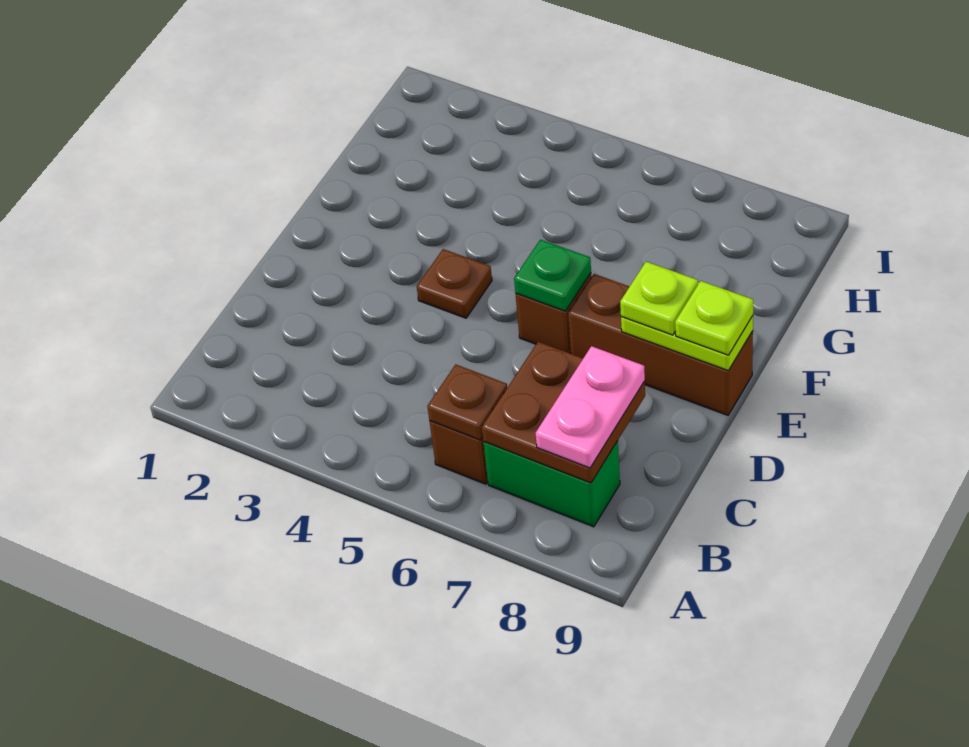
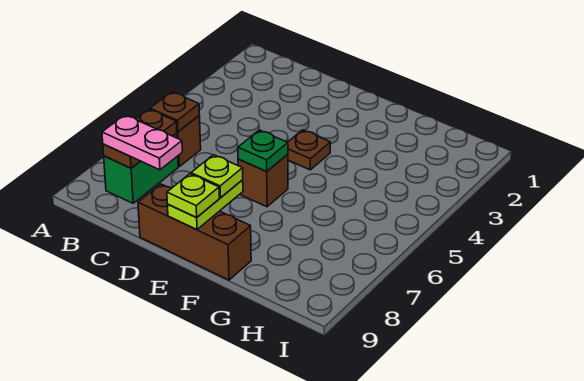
brown plate B7:C8 level 2 -> brown plate B7:B8 level 2
brown brick E7:E9 level 1 -> brown brick D9:F9 level 1

